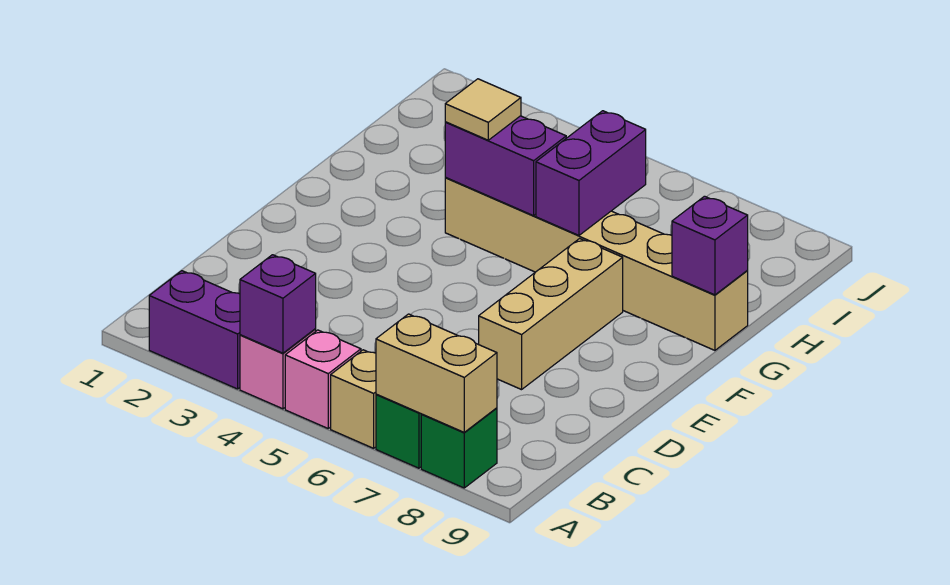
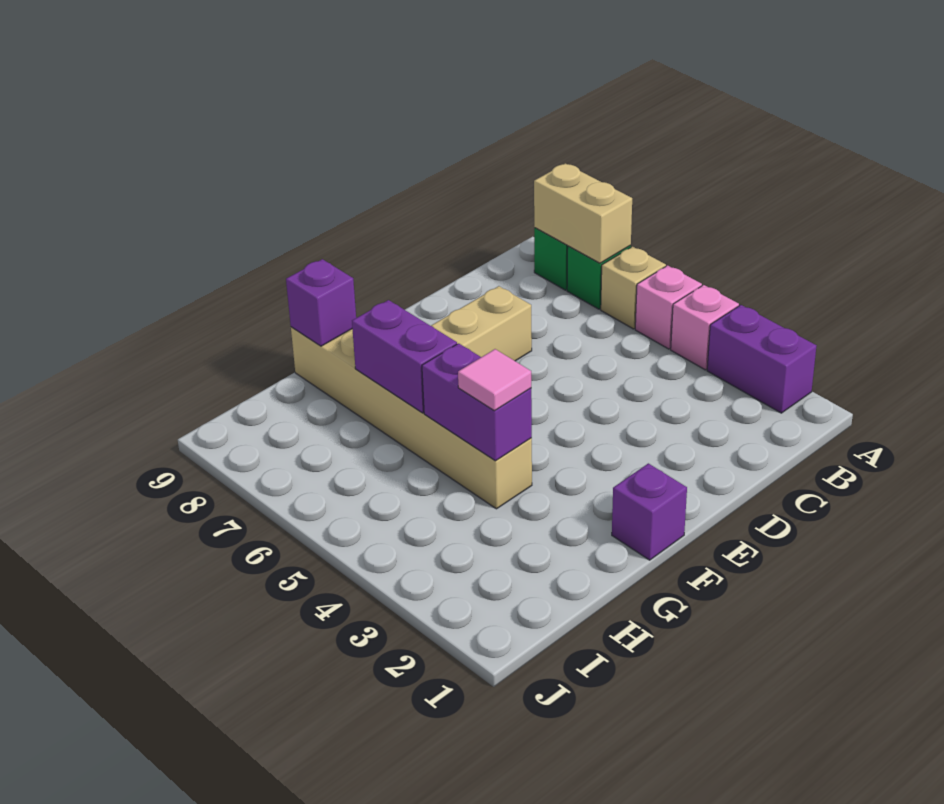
purple brick A4 level 2 -> purple brick F1 level 1
tan tile G4 level 3 -> pink tile G4 level 3
purple brick G6:H6 level 2 -> purple brick G6:G7 level 2

